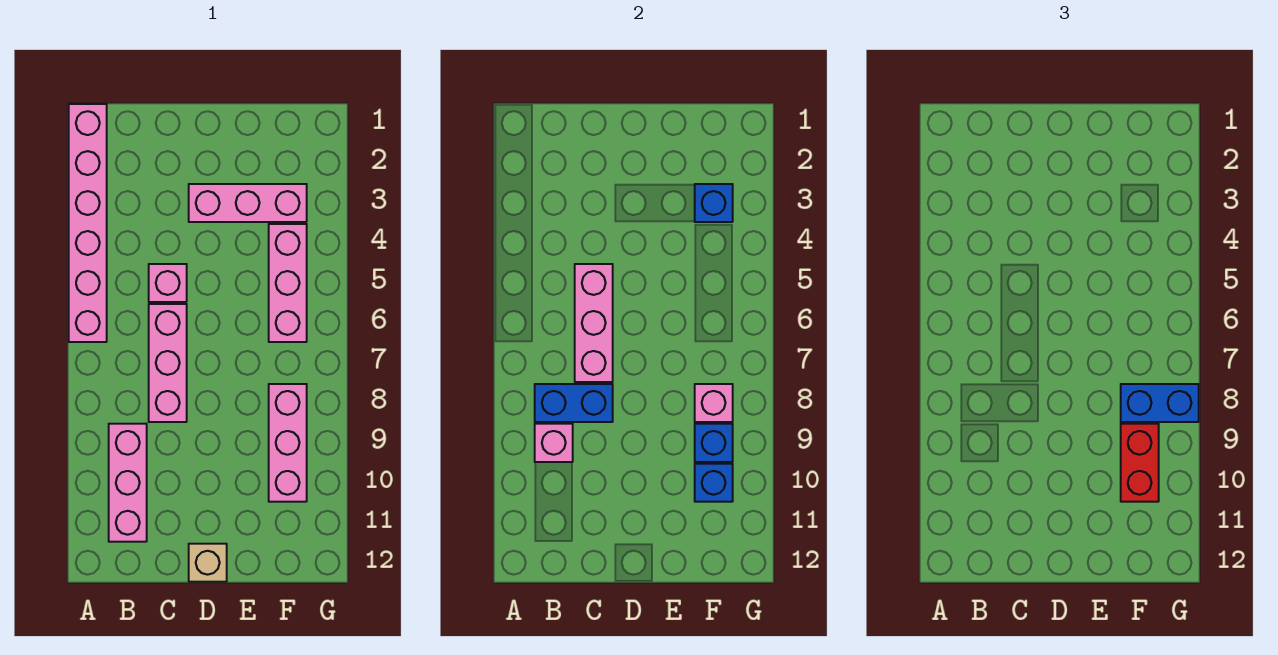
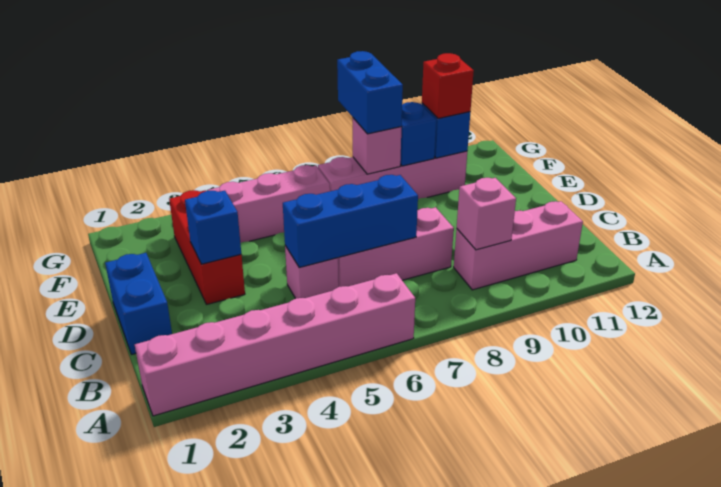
blue brick B8:C8 level 2 -> blue brick C1:D1 level 1
pink brick C5:C7 level 2 -> blue brick C5:C7 level 2
pink brick D3:F3 level 1 -> red brick D3:F3 level 1
tan brick D12 level 1 -> none
blue brick F3 level 2 -> blue brick D3 level 2
pink brick F8:F10 level 1 -> pink brick F7:F10 level 1
red brick F9:F10 level 3 -> red brick F10 level 3

